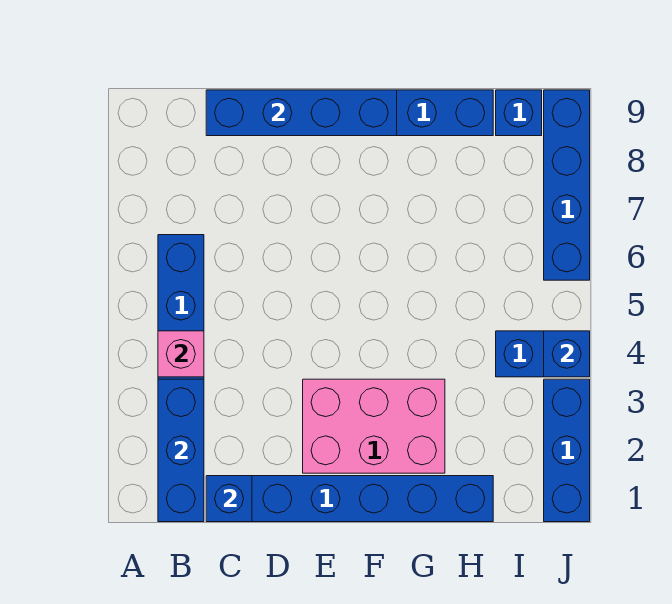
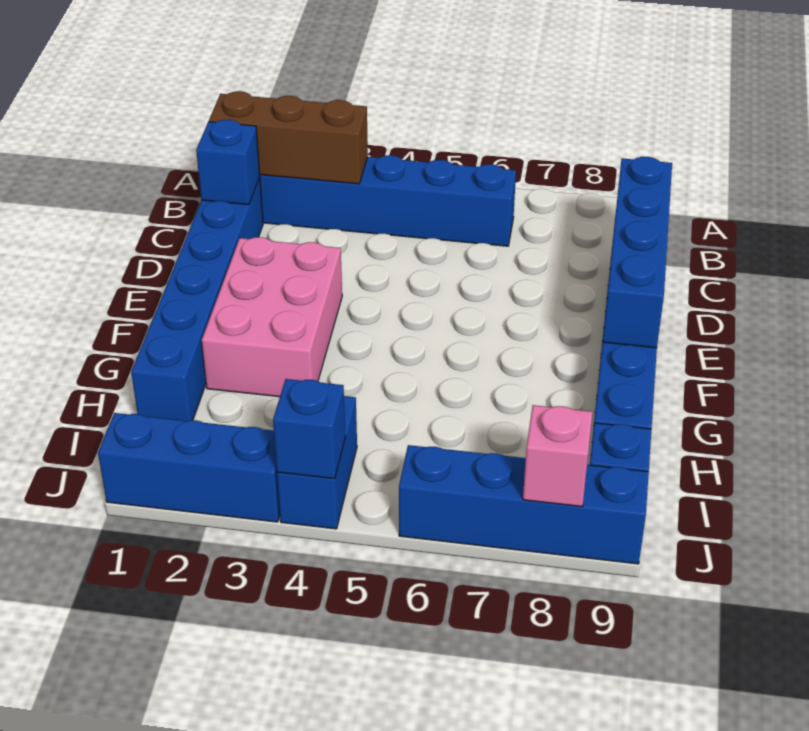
blue brick B1:B3 level 2 -> brown brick B1:B3 level 2
pink brick B4 level 2 -> pink brick J8 level 2

